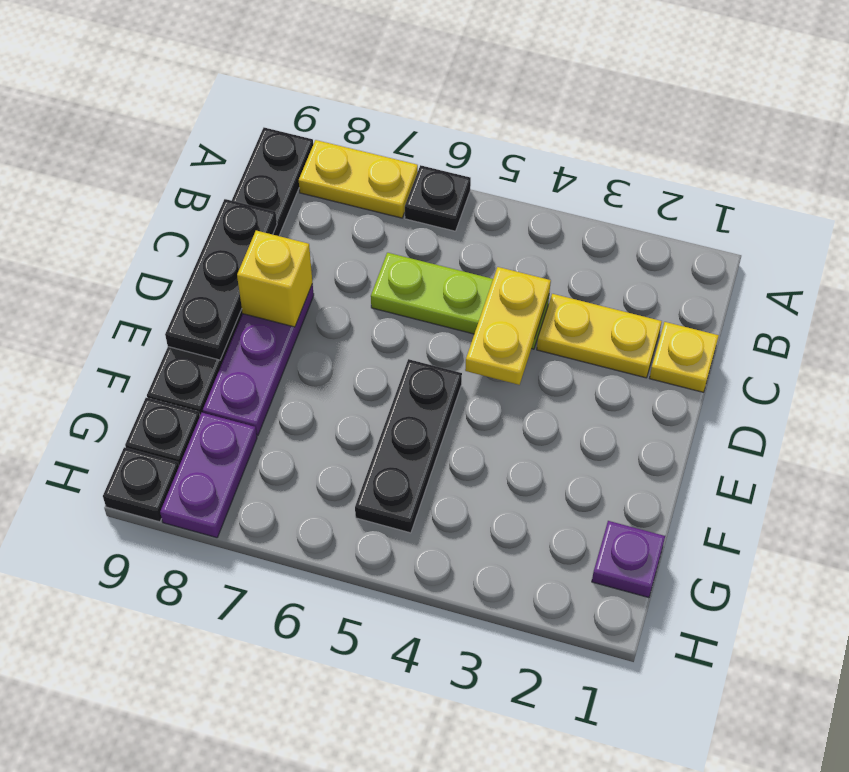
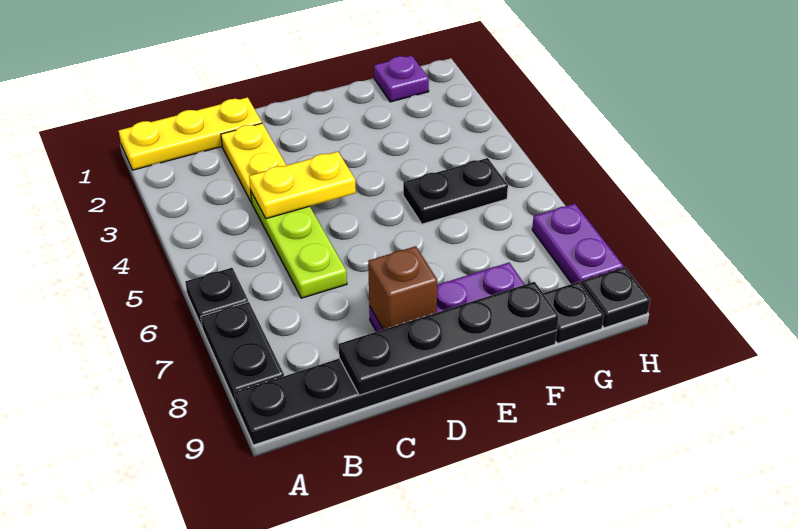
yellow plate A7:A8 level 1 -> black plate A7:A8 level 1
yellow plate C1 level 1 -> yellow plate A1:C1 level 1
black plate C9:E9 level 2 -> black plate C9:F9 level 2
yellow brick D8 level 2 -> brown brick D8 level 2
black plate E5:G5 level 1 -> black plate F5:G5 level 1
purple plate G8:H8 level 1 -> purple plate H7:H8 level 1

